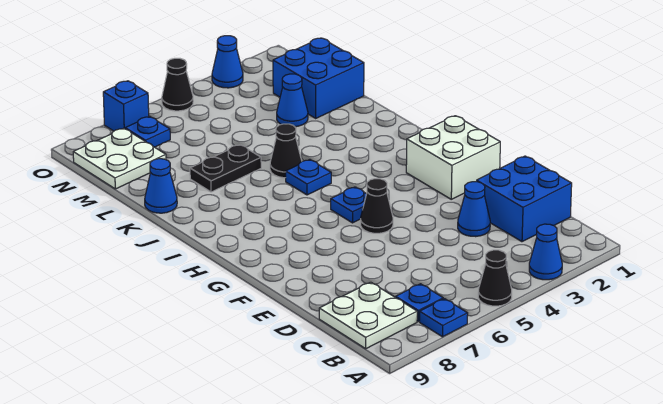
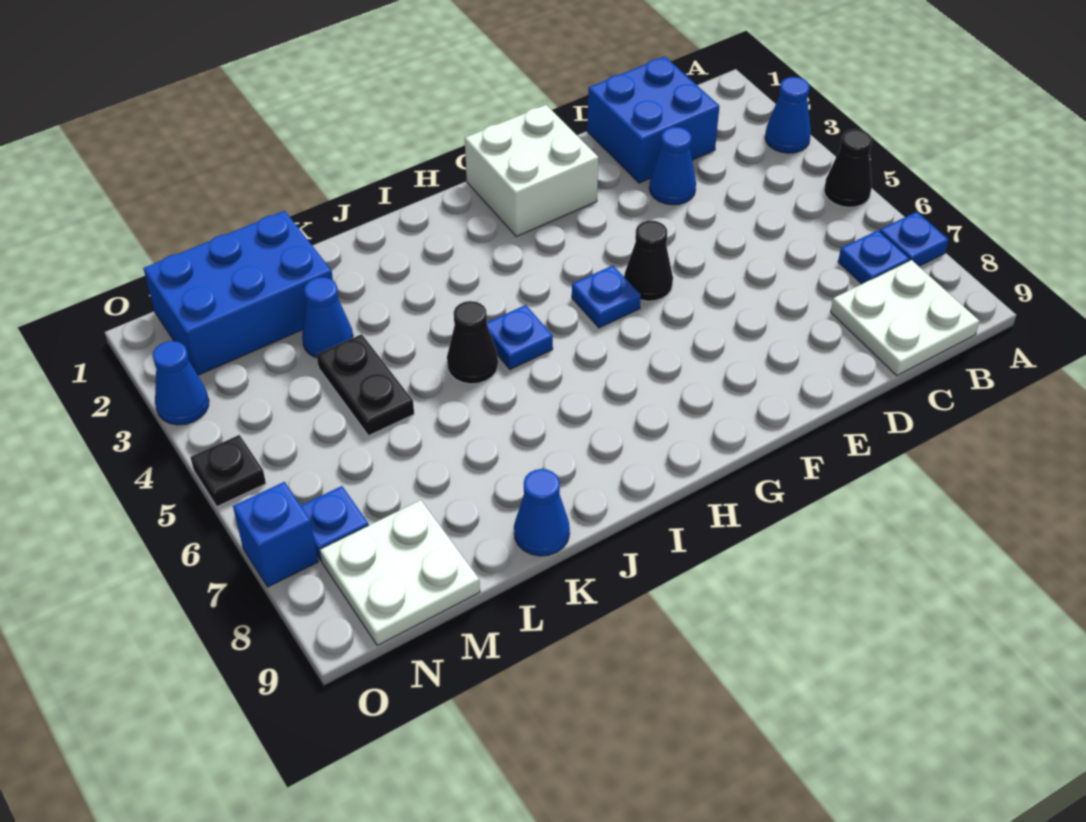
black plate K6:K7 level 1 -> black plate L4:L5 level 1
blue brick L1:M2 level 1 -> blue brick L1:N2 level 1
black cone O5 level 1 -> black plate O5 level 1

